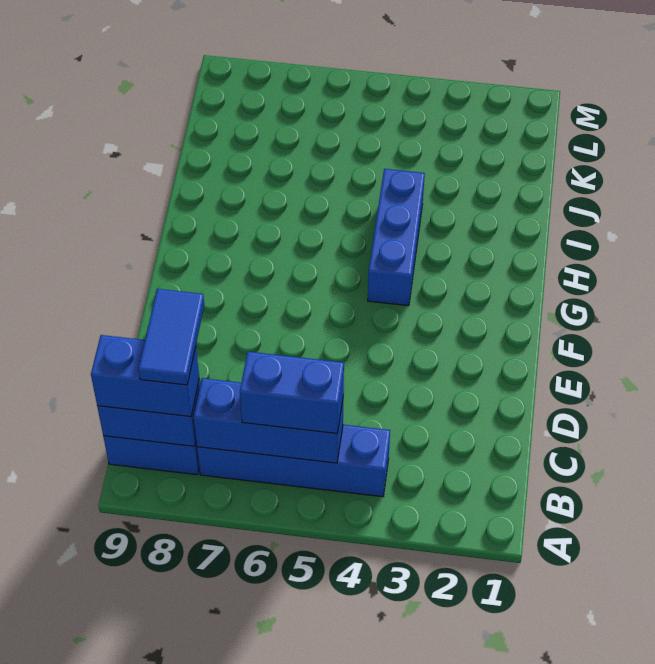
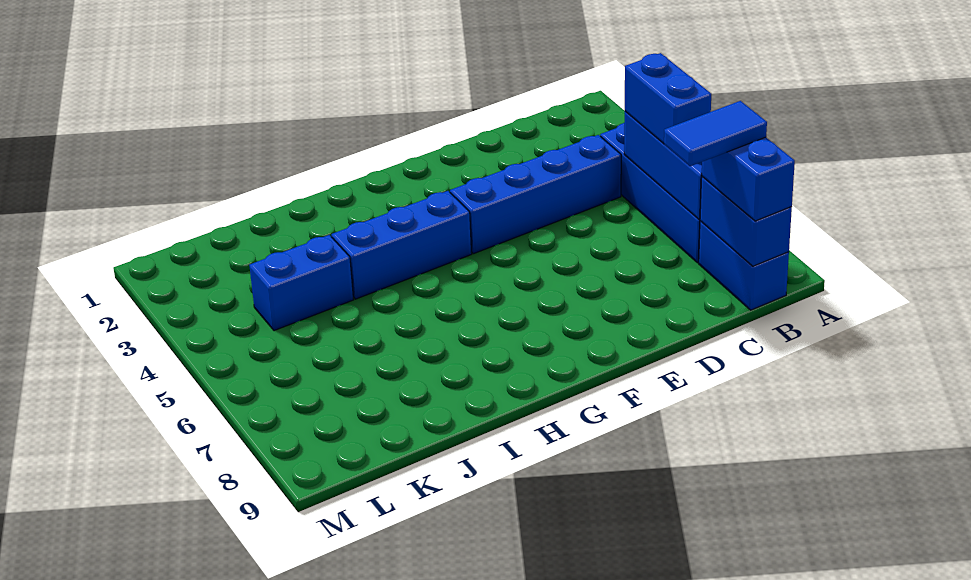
none -> blue brick C4:F4 level 1
none -> blue brick J4:K4 level 1

